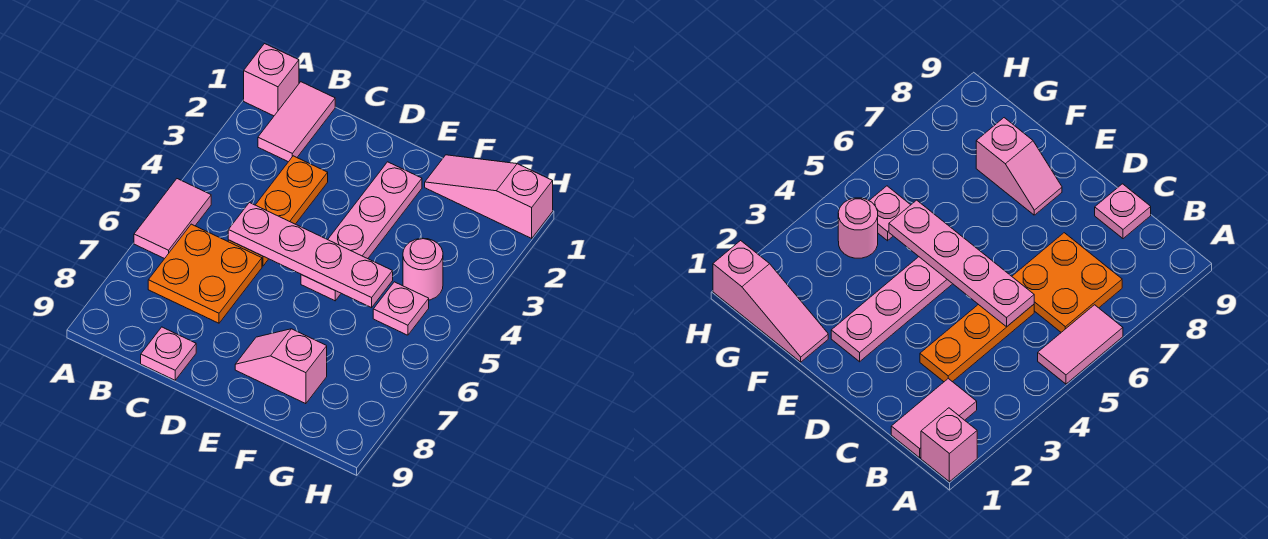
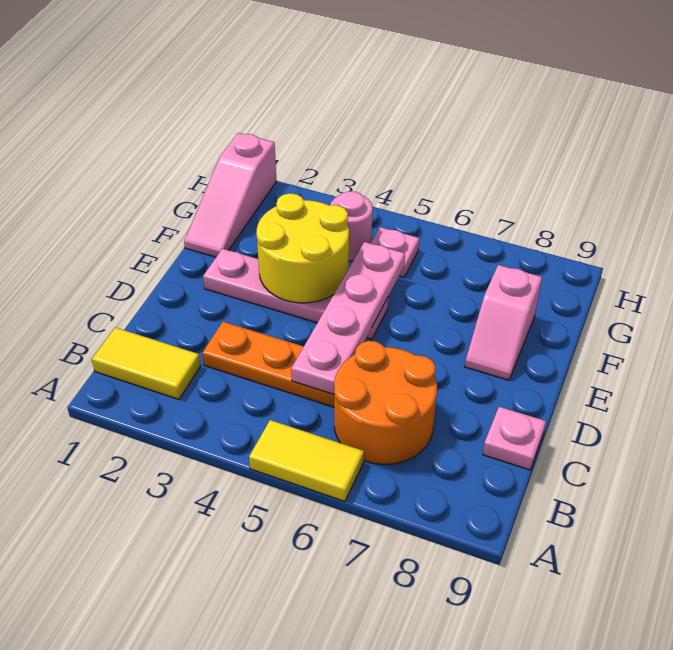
pink brick A1 level 1 -> none
pink tile A5:A6 level 1 -> yellow tile A5:A6 level 1
pink tile B1:B2 level 1 -> yellow tile B1:B2 level 1
orange plate B6:C7 level 1 -> orange round brick B6:C7 level 1
none -> yellow round brick E3:F4 level 2

